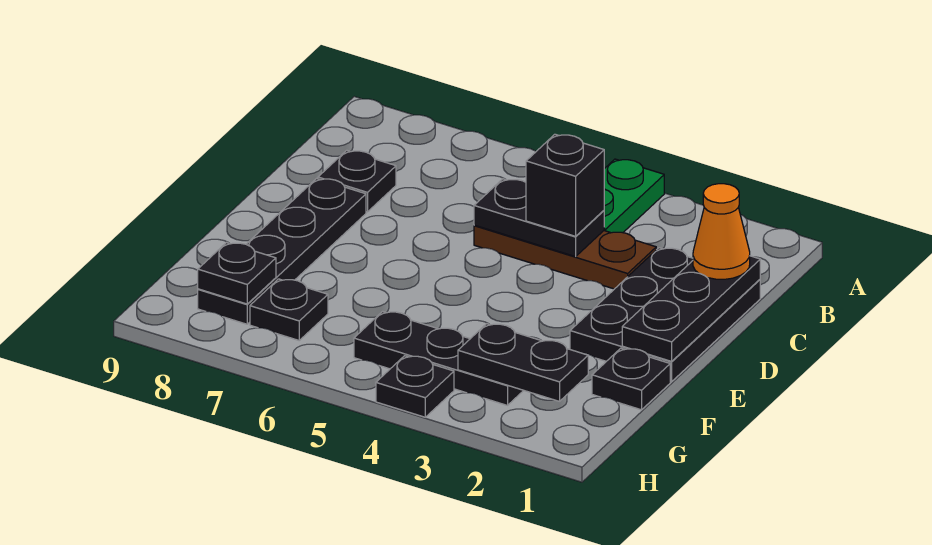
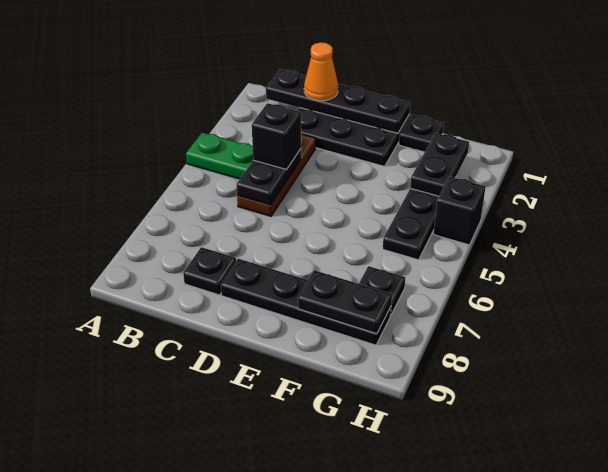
black plate C1:E1 level 2 -> black plate B1:E1 level 2
black plate G8 level 2 -> black plate F8:G8 level 2
black plate H4 level 1 -> black brick H4 level 1

